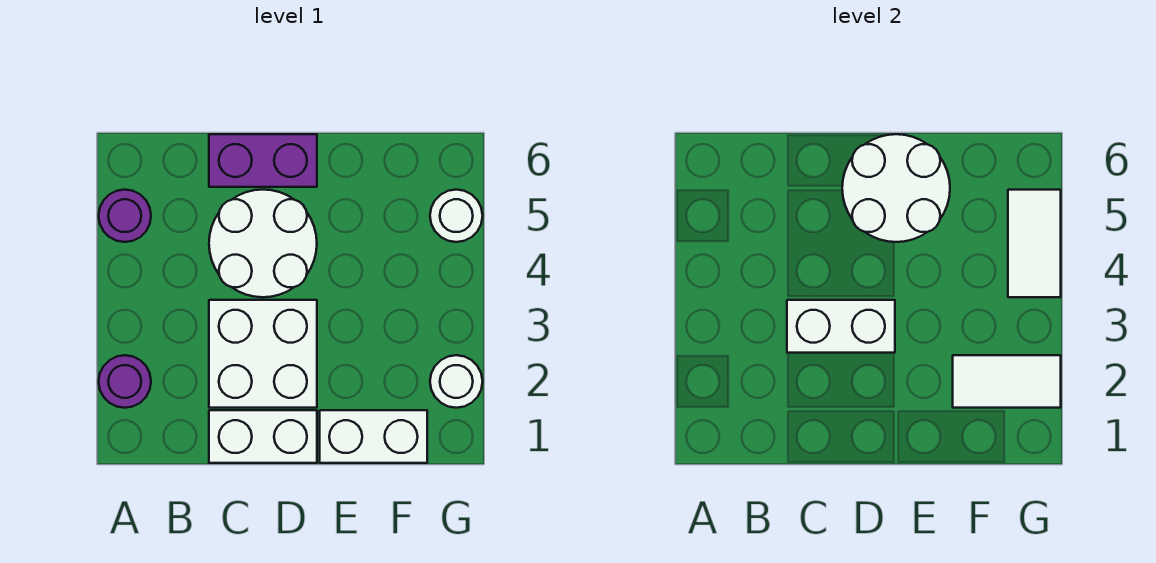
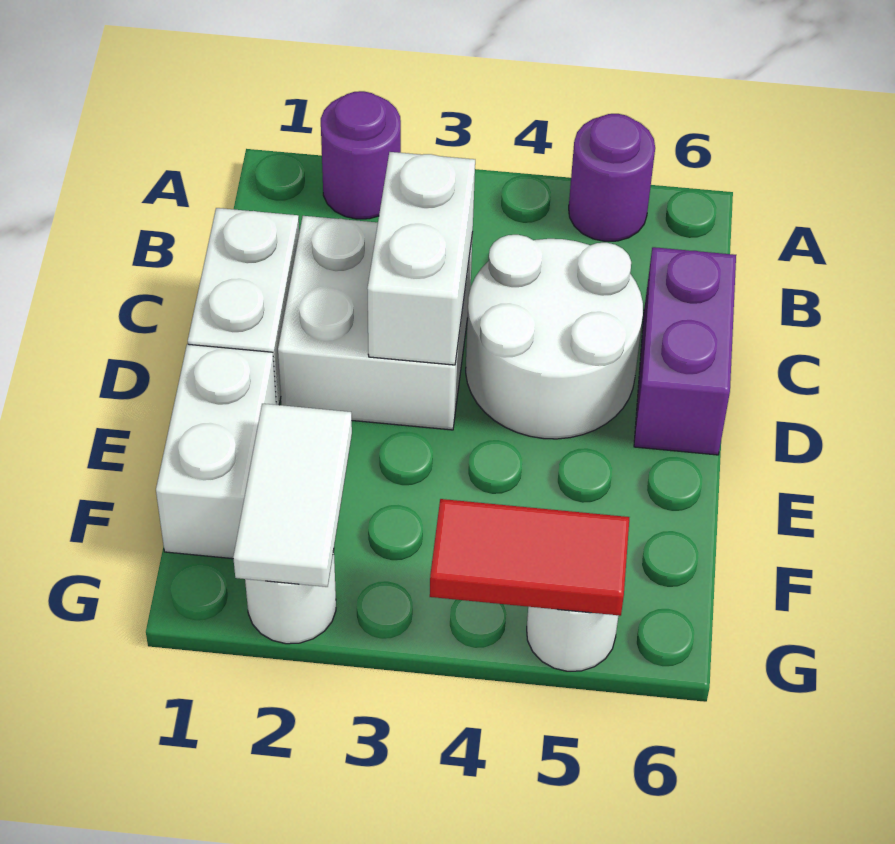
white round brick D5:E6 level 2 -> none
white tile G4:G5 level 2 -> red tile G4:G5 level 2

